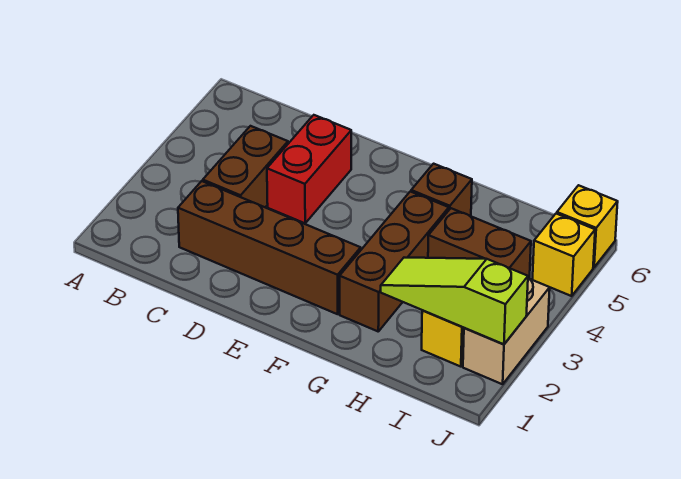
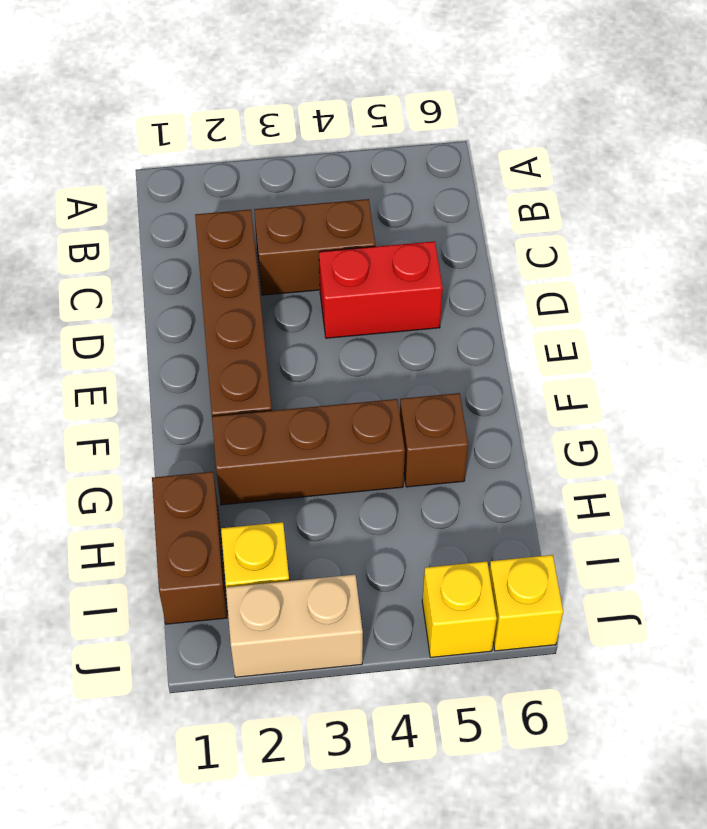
lime slope H2:J2 level 2 top J -> none
brown brick H4:I4 level 1 -> brown brick H1:I1 level 1

